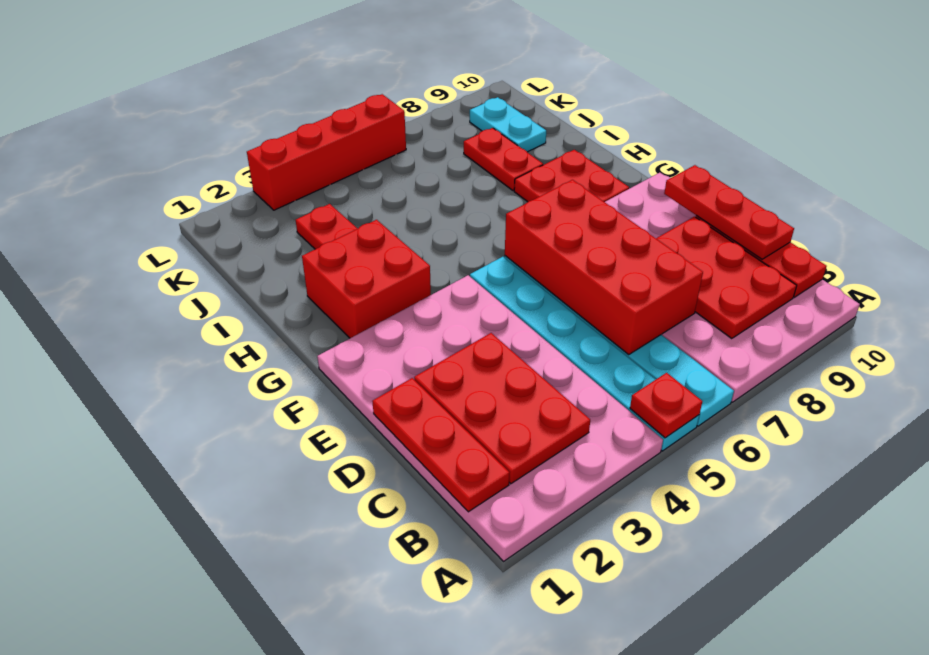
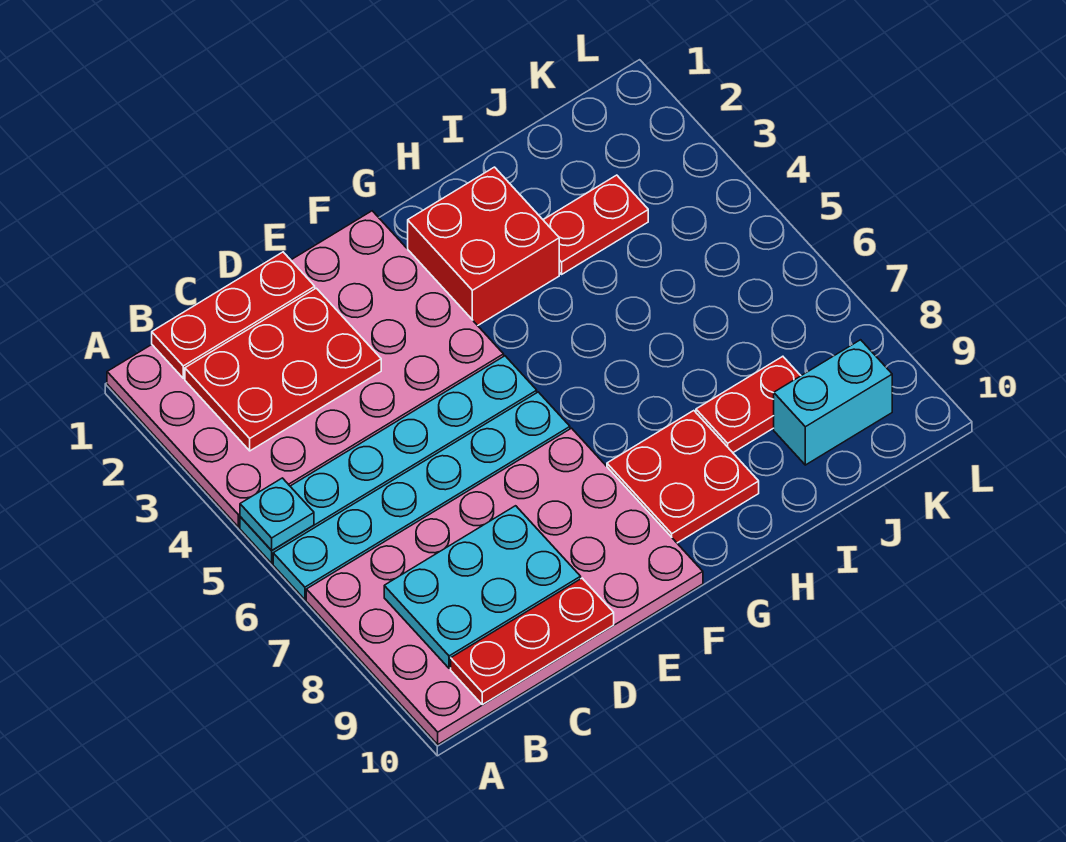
red plate A5 level 2 -> cyan plate A5 level 2
red plate B8:D9 level 2 -> cyan plate B8:D9 level 2
red brick C6:F7 level 2 -> none
red plate C10:E10 level 3 -> none
cyan plate J9:K9 level 1 -> cyan brick J9:K9 level 1
red brick L3:L6 level 1 -> none

